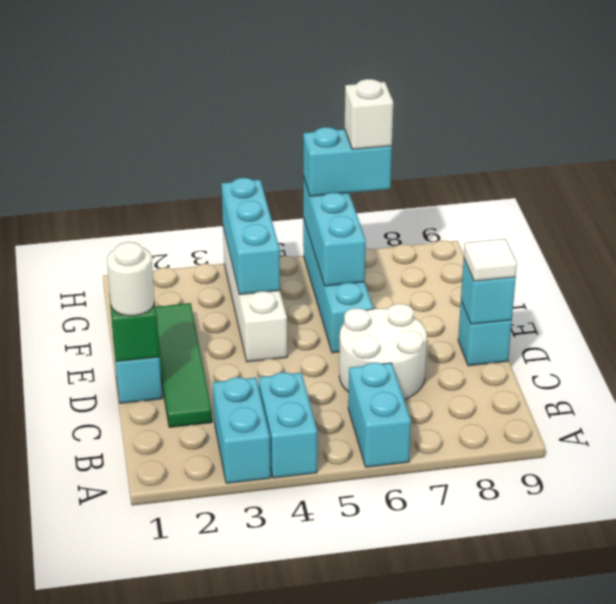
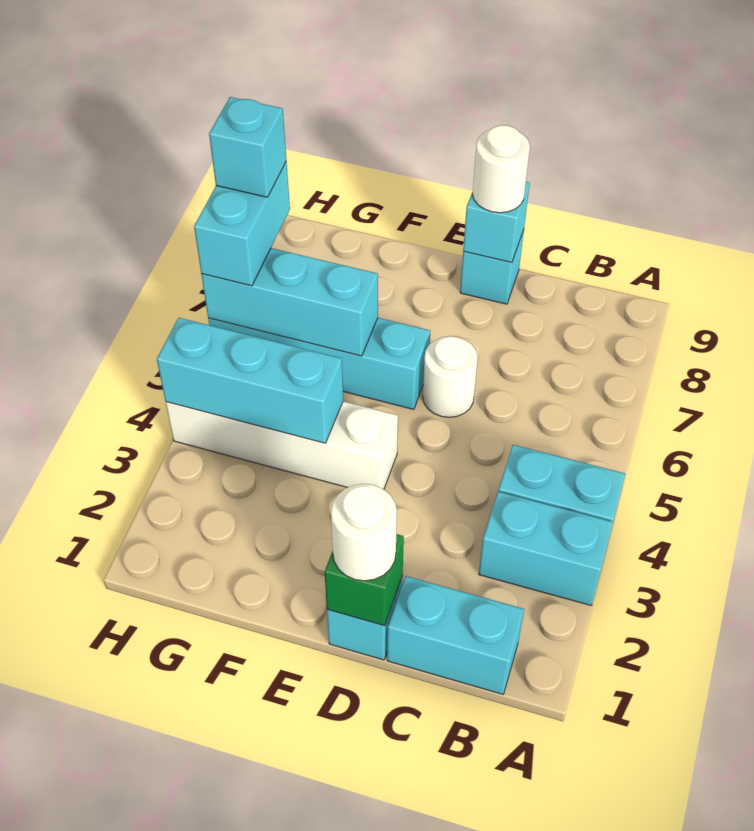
cyan brick A6:B6 level 1 -> cyan brick B1:C1 level 1
green tile C2:F2 level 1 -> none
white round brick C6:D7 level 1 -> white round brick D6 level 1
white tile D9 level 3 -> white round brick D9 level 3
white brick H7 level 4 -> cyan brick H7 level 4

